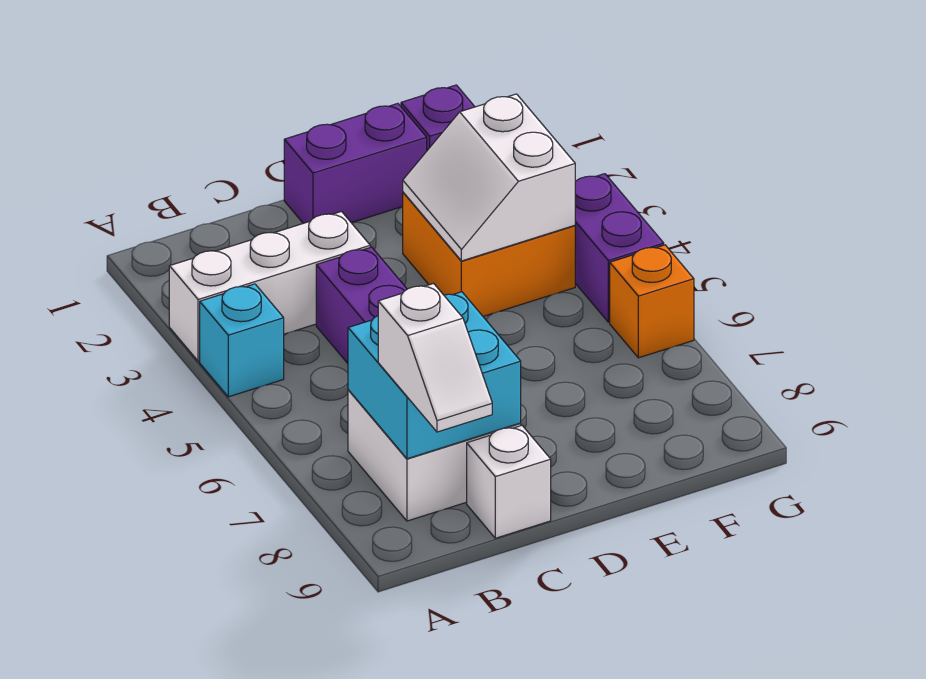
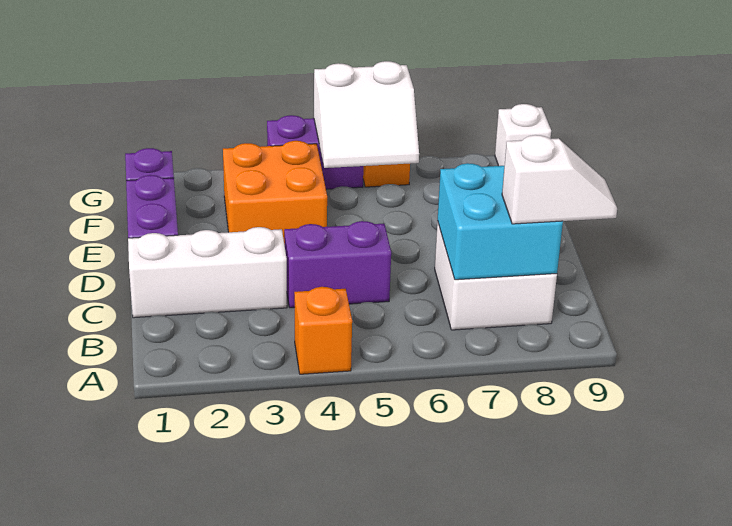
white brick A3:C3 level 1 -> white brick C1:C3 level 1
cyan brick A4 level 1 -> orange brick A4 level 1
white brick C9 level 1 -> white brick G9 level 1
white slope E3:F4 level 2 top F -> white slope F5:G6 level 2 top G

